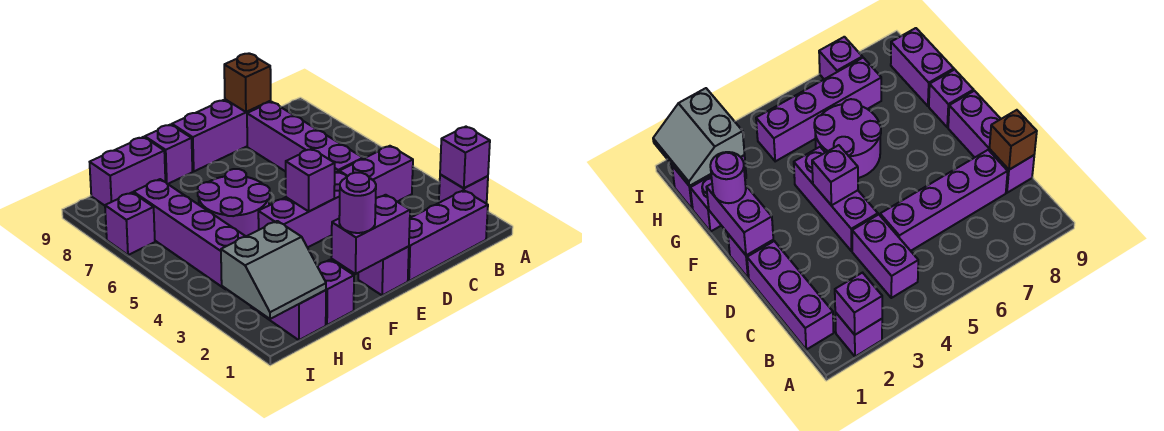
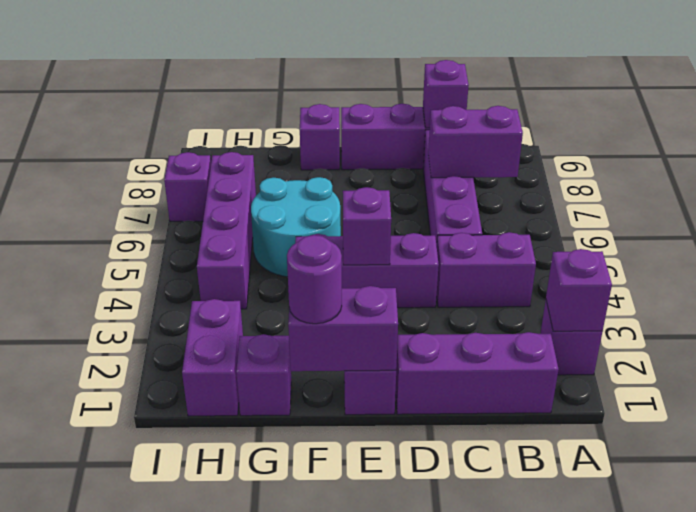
brown brick C9 level 2 -> purple brick C9 level 2
purple round brick F5:G6 level 1 -> cyan round brick F5:G6 level 1
purple brick G9:H9 level 1 -> purple brick B7:C7 level 2
grey slope H1:I2 level 2 top 2 -> none

